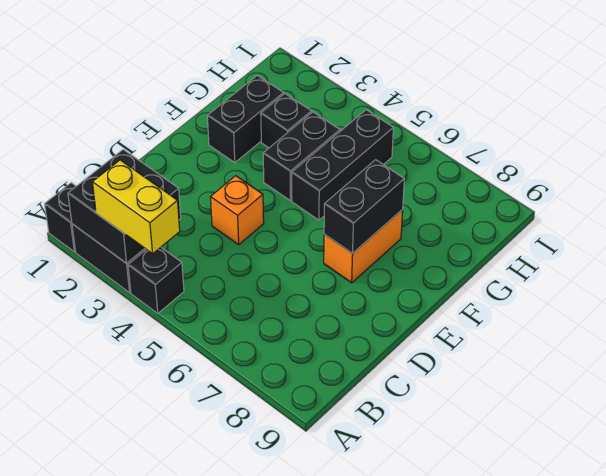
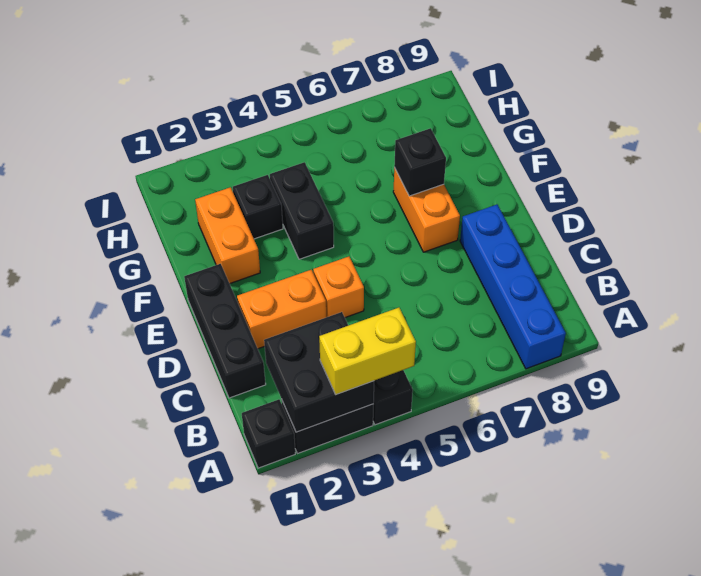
none -> blue brick A8:D8 level 1
none -> orange brick D2:D3 level 1
black brick E7:F7 level 2 -> black brick F7 level 2
black brick F2:G2 level 1 -> orange brick F2:G2 level 1
black brick F5:H5 level 1 -> black brick C1:E1 level 1

